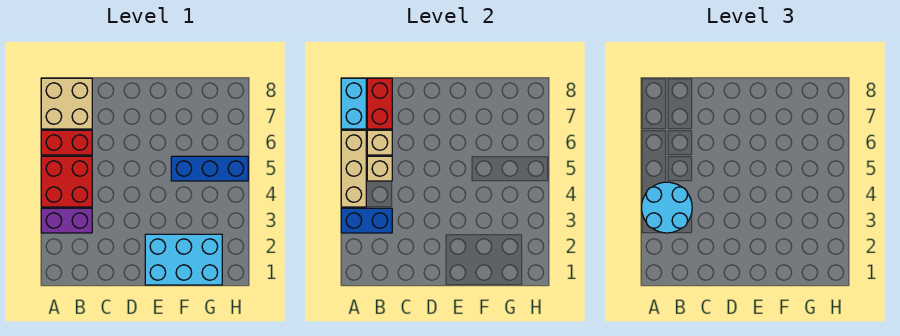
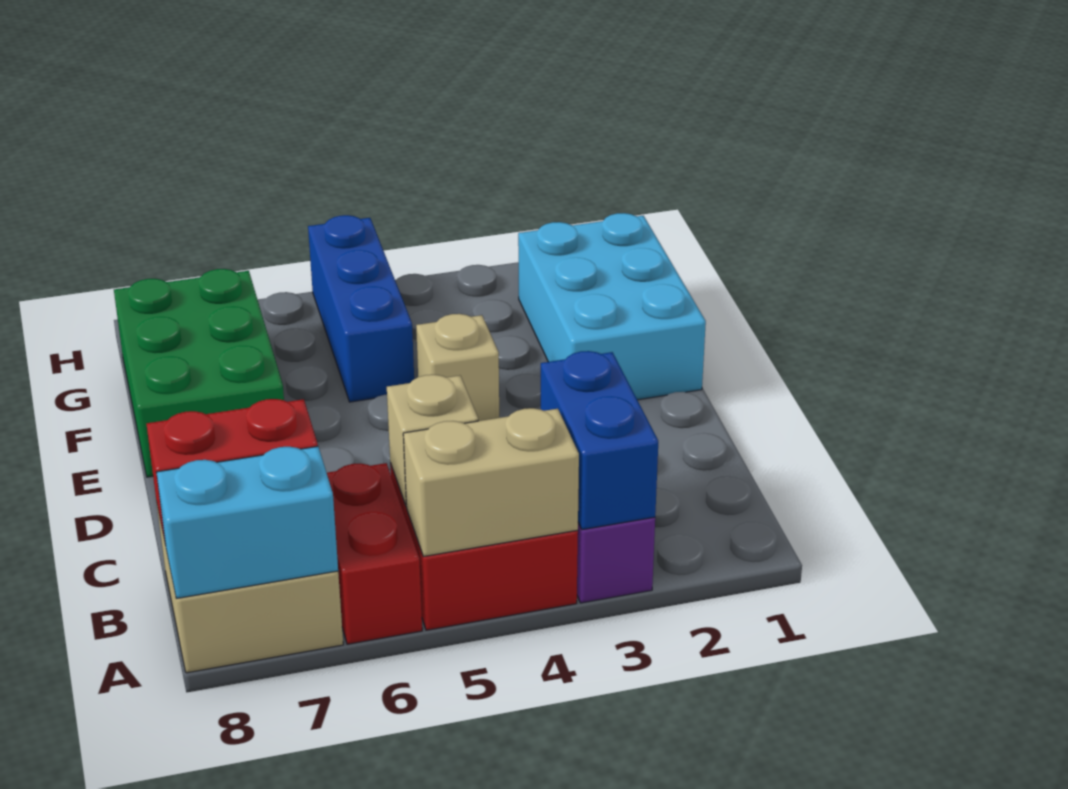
cyan round brick A3:B4 level 3 -> none
tan brick A4:A6 level 2 -> tan brick A4:A5 level 2
tan brick B6 level 2 -> tan brick E4 level 1
none -> green brick E7:G8 level 1

